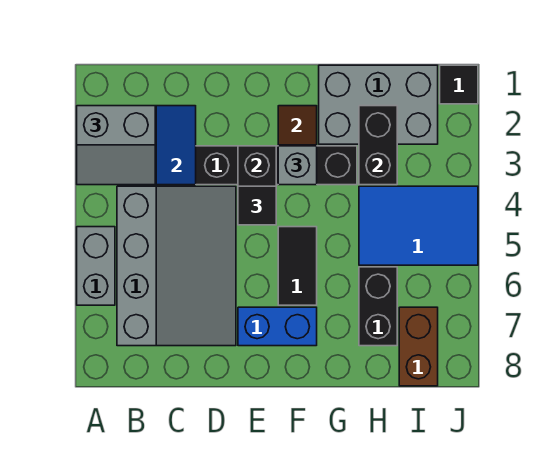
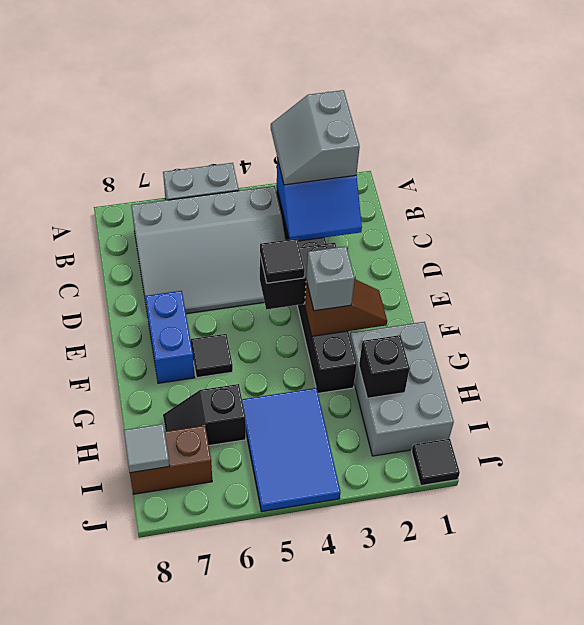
black tile F5:F6 level 1 -> black tile F6 level 1
black brick H2:H3 level 2 -> black brick H2 level 2
black brick H6:H7 level 1 -> black slope H6:H7 level 1 top 6
none -> grey tile I8 level 2

